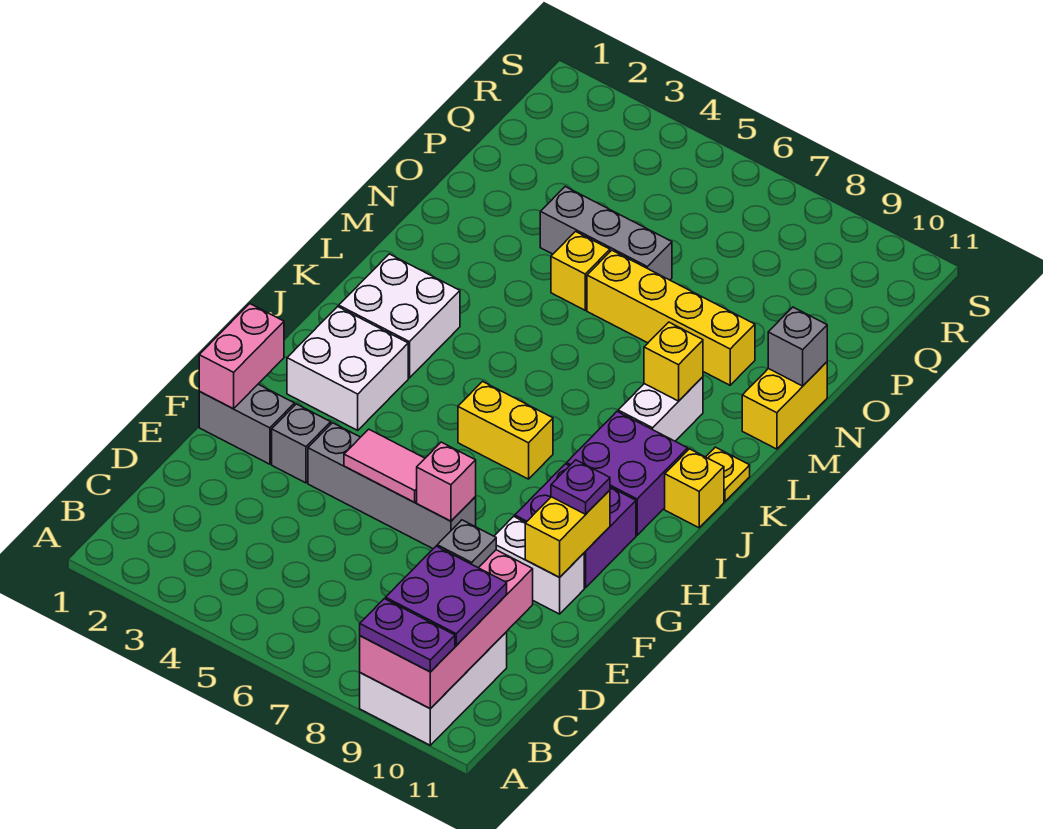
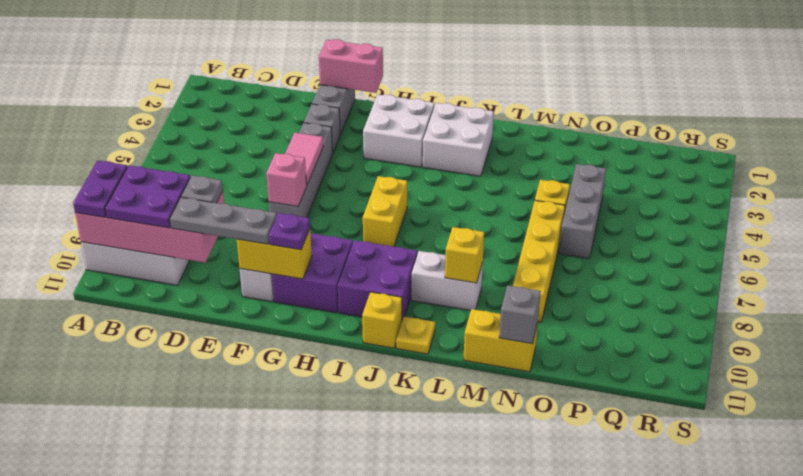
none -> grey plate D10:F10 level 3

